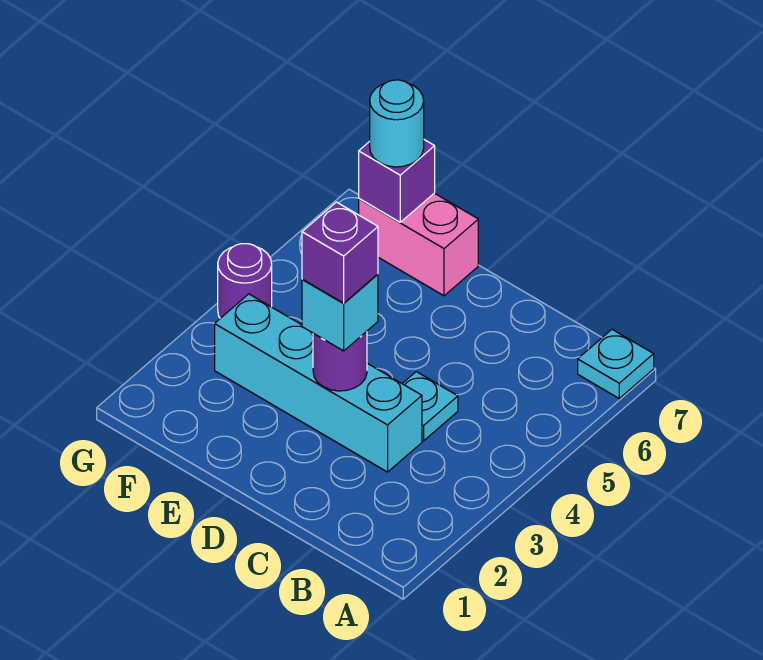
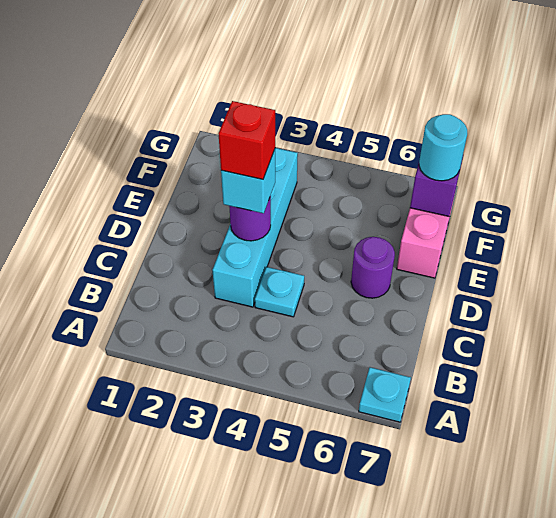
purple brick D3 level 4 -> red brick D3 level 4
purple round brick G4 level 1 -> purple round brick D6 level 1

